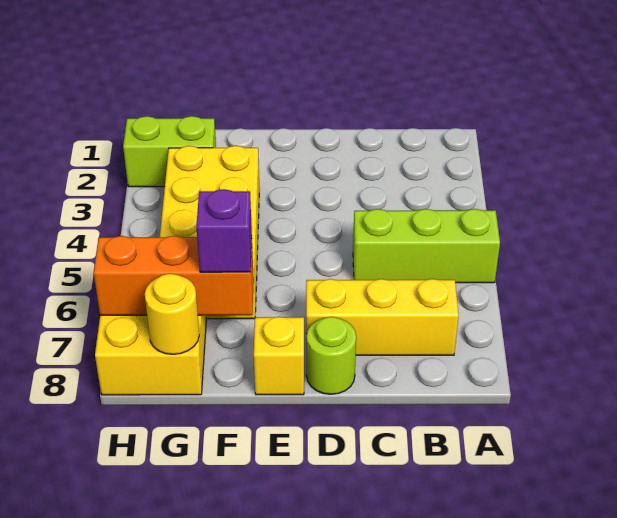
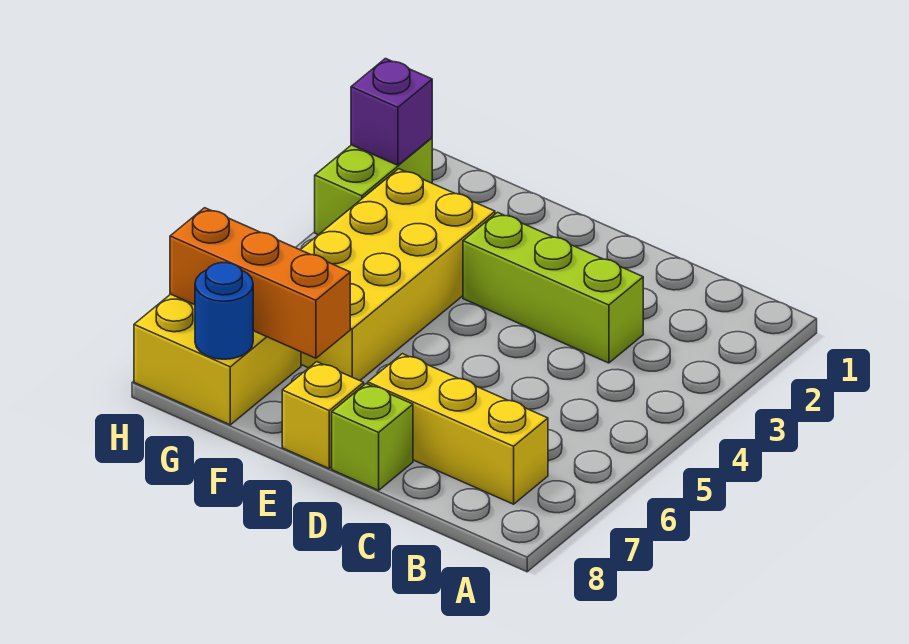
lime brick A5:C5 level 1 -> lime brick C3:E3 level 1
lime round brick D8 level 1 -> lime brick D8 level 1
purple brick F7 level 3 -> purple brick H2 level 2
lime brick G2:H2 level 1 -> lime brick H2:H3 level 1
yellow round brick G8 level 2 -> blue round brick G8 level 2

